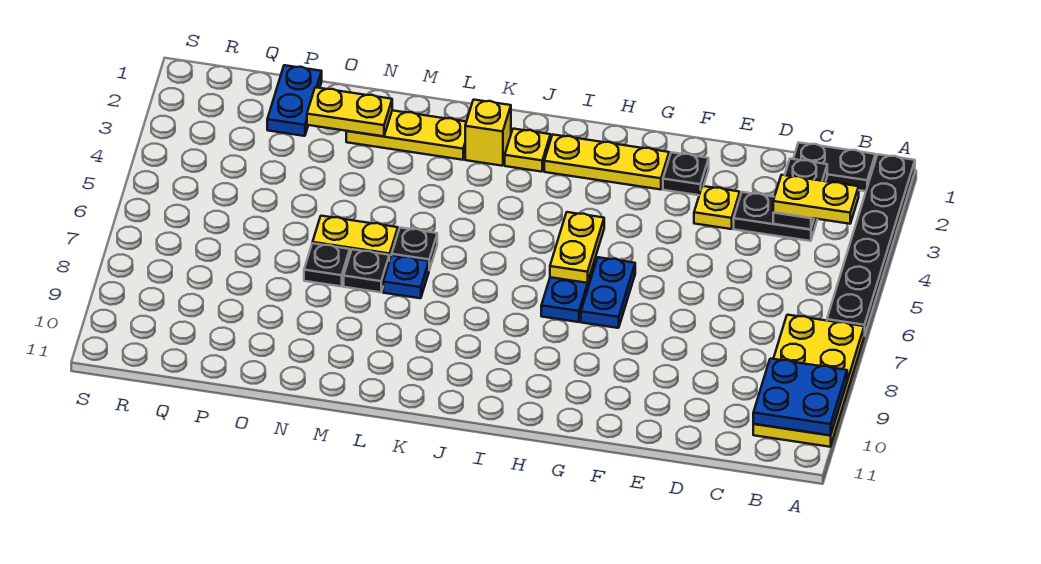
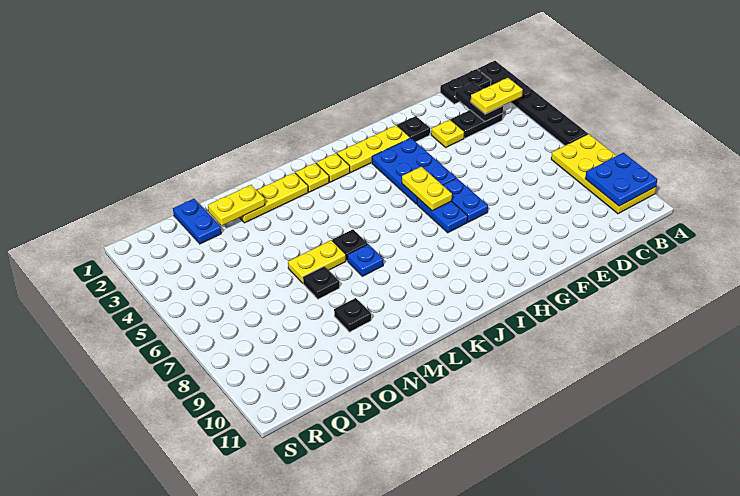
none -> blue plate G3:H5 level 1
yellow brick K2 level 1 -> yellow plate K2 level 1
black plate M7 level 1 -> black plate N9 level 1

